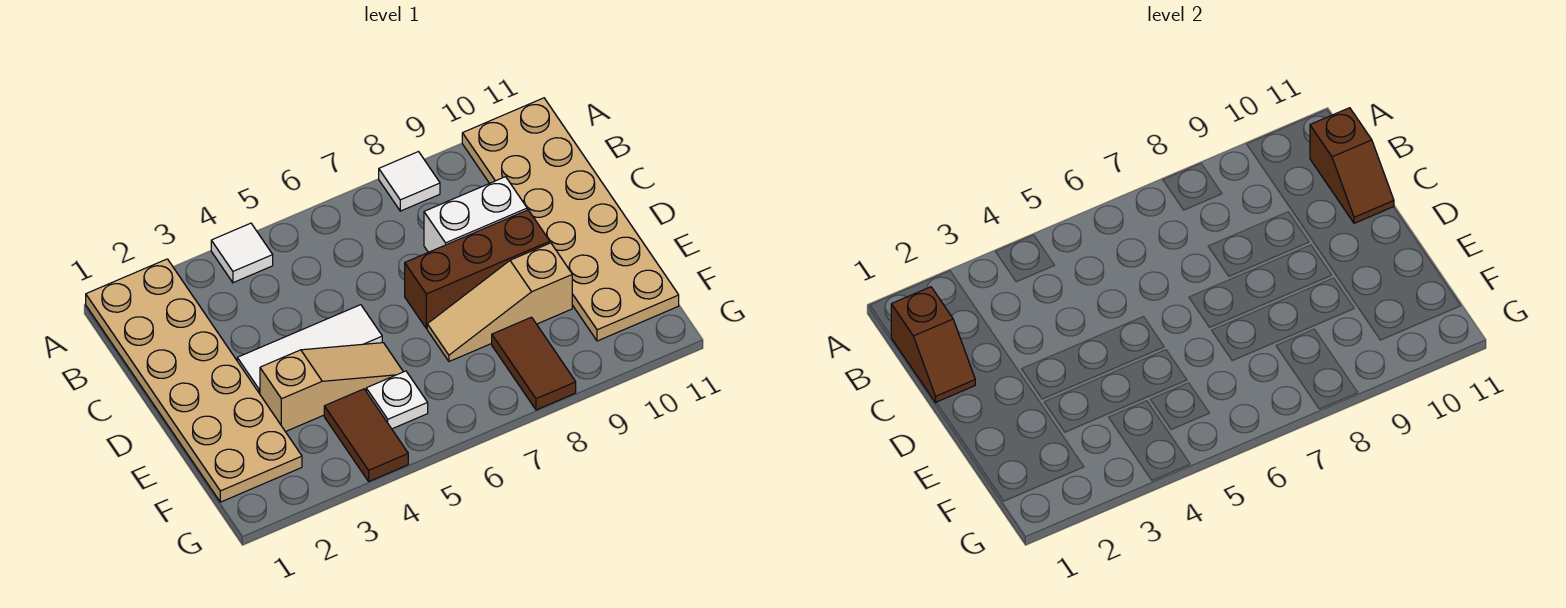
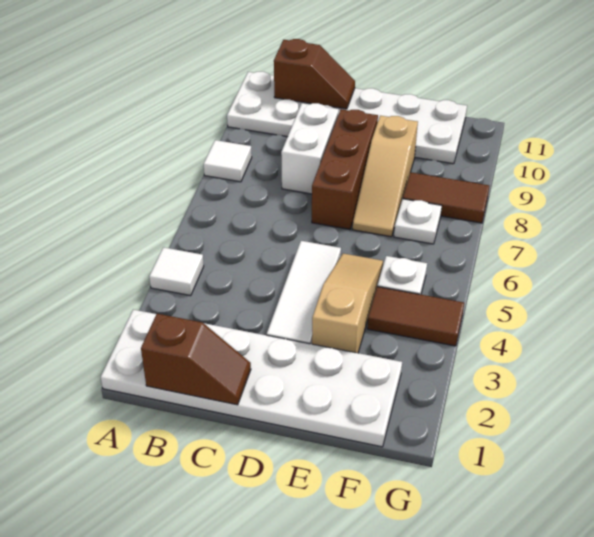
tan plate A1:F2 level 1 -> white plate A1:F2 level 1
tan plate A10:F11 level 1 -> white plate A10:F11 level 1
none -> white plate F7 level 1

